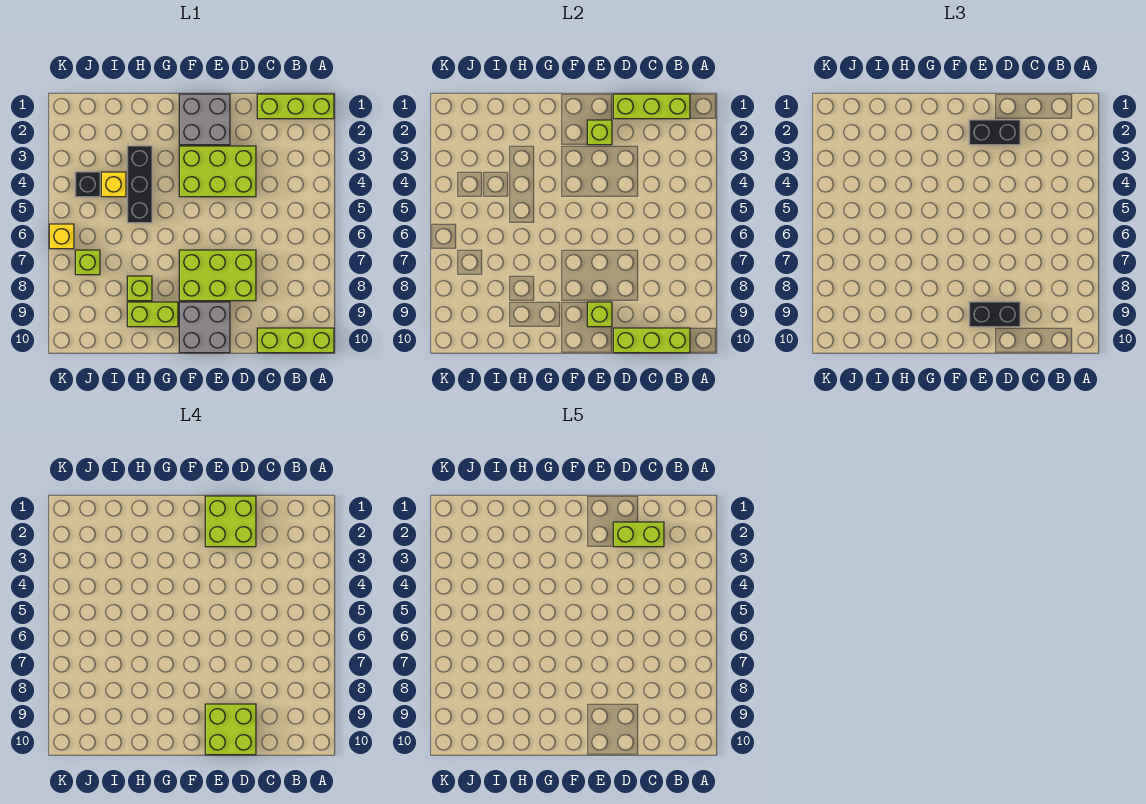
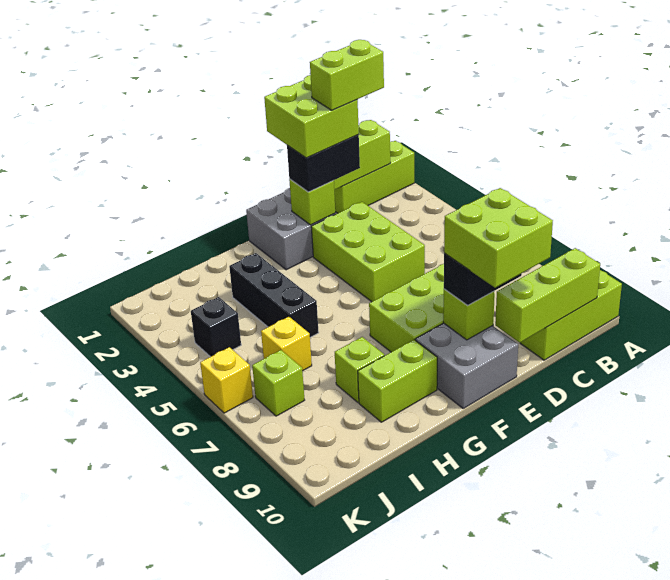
lime brick D3:F4 level 1 -> lime brick D3:E5 level 1
yellow brick I4 level 1 -> yellow brick I6 level 1

